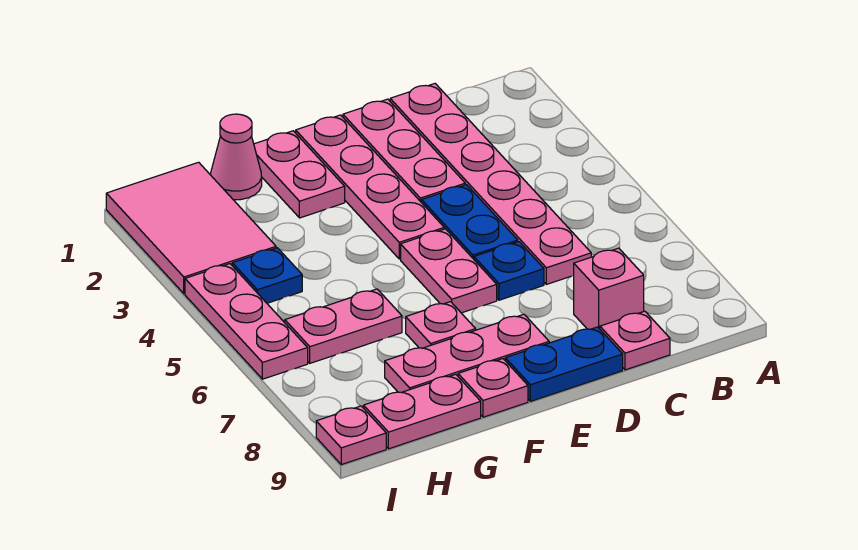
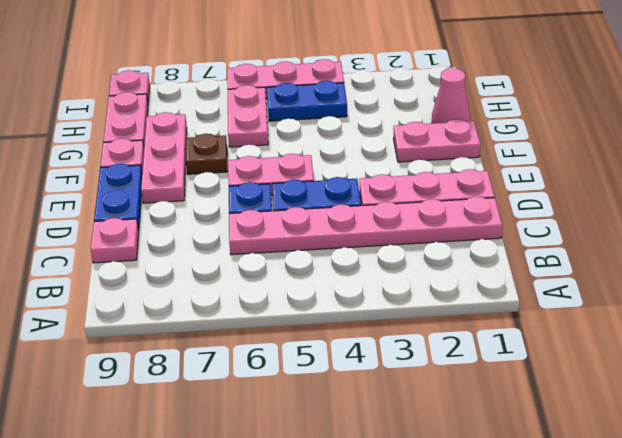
pink brick C8 level 1 -> none
pink plate E1:E4 level 1 -> none
pink plate F7 level 1 -> brown plate F7 level 1
pink tile H1:I3 level 1 -> none
blue plate H4 level 1 -> blue plate H4:H5 level 1

